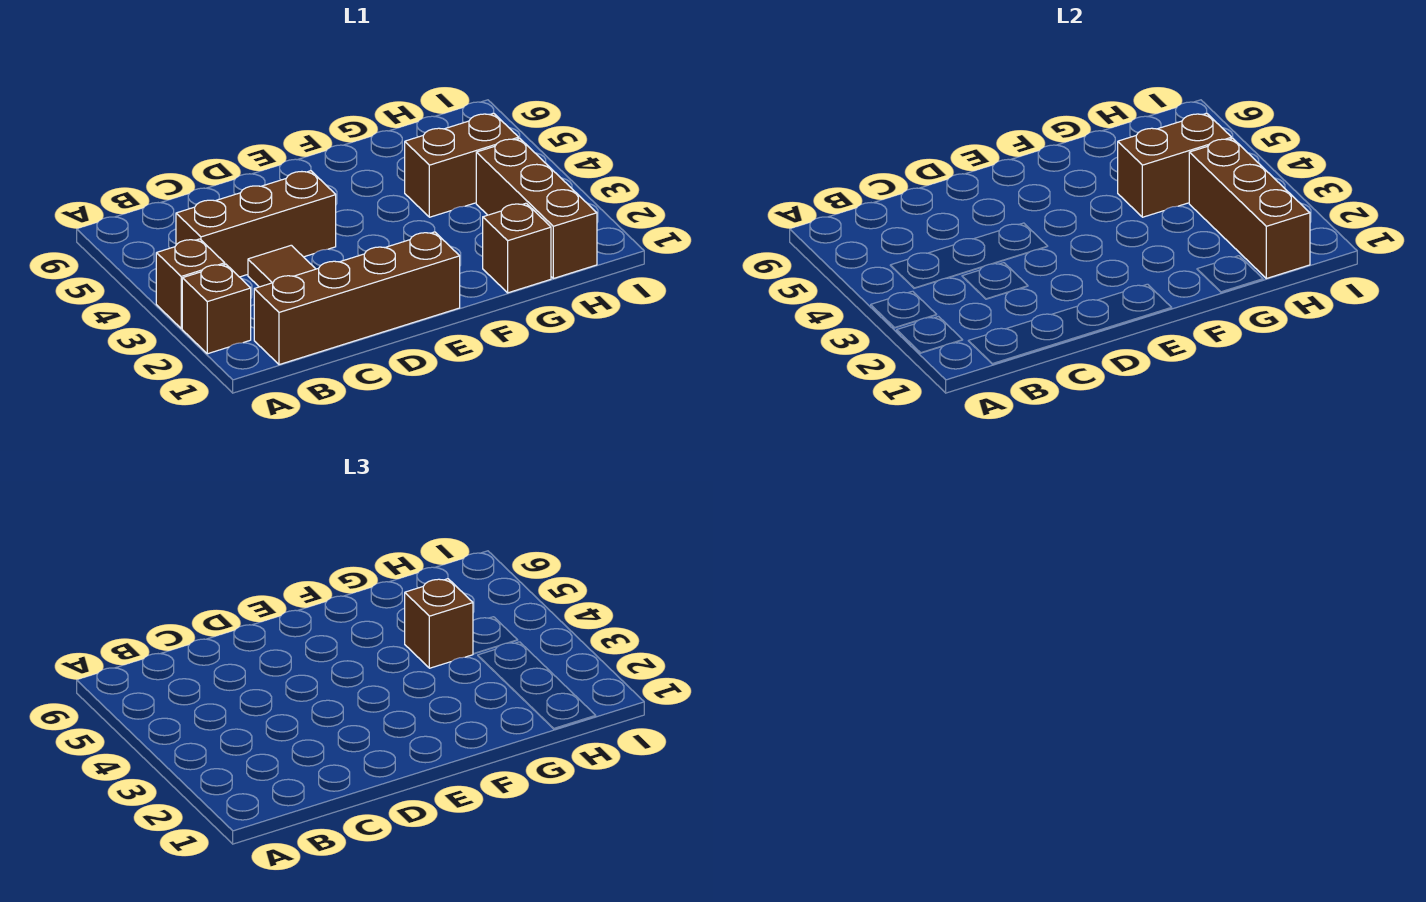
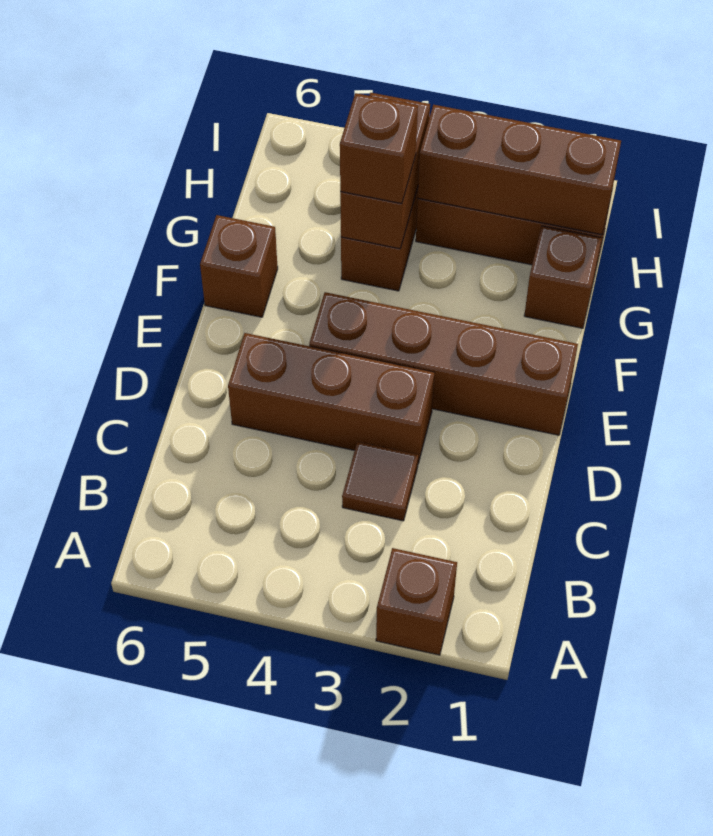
brown brick A3 level 1 -> brown brick F6 level 1
brown brick B1:E1 level 1 -> brown brick E1:E4 level 1
brown brick B4:D4 level 1 -> brown brick D3:D5 level 1

